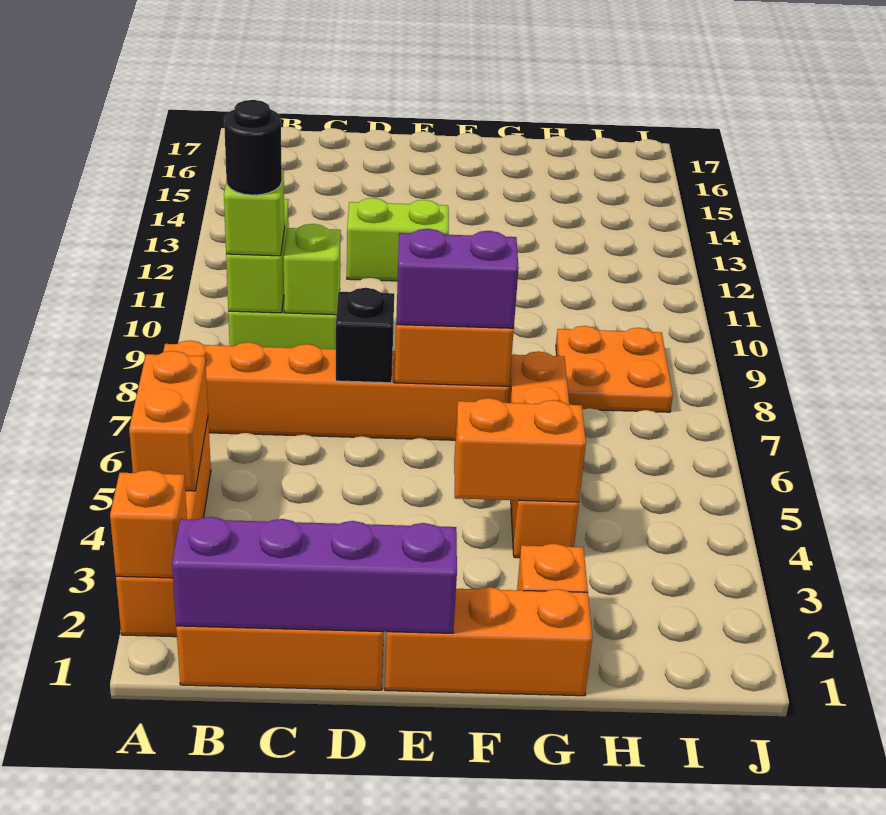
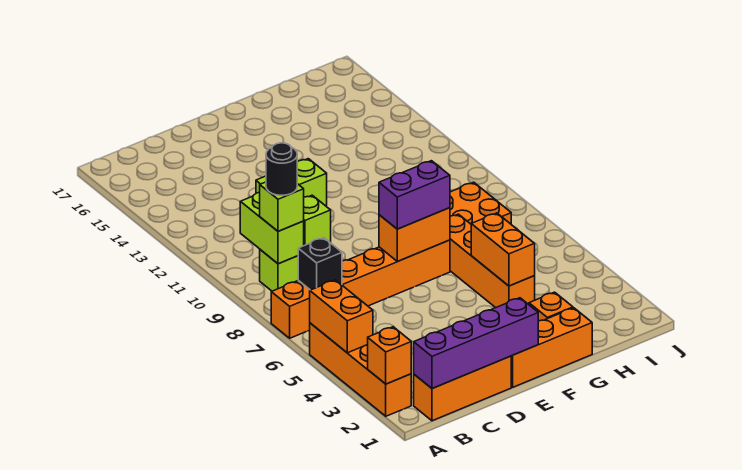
black brick D7 level 2 -> black brick B7 level 2
orange brick F4:G4 level 2 -> orange brick G4:G5 level 2

